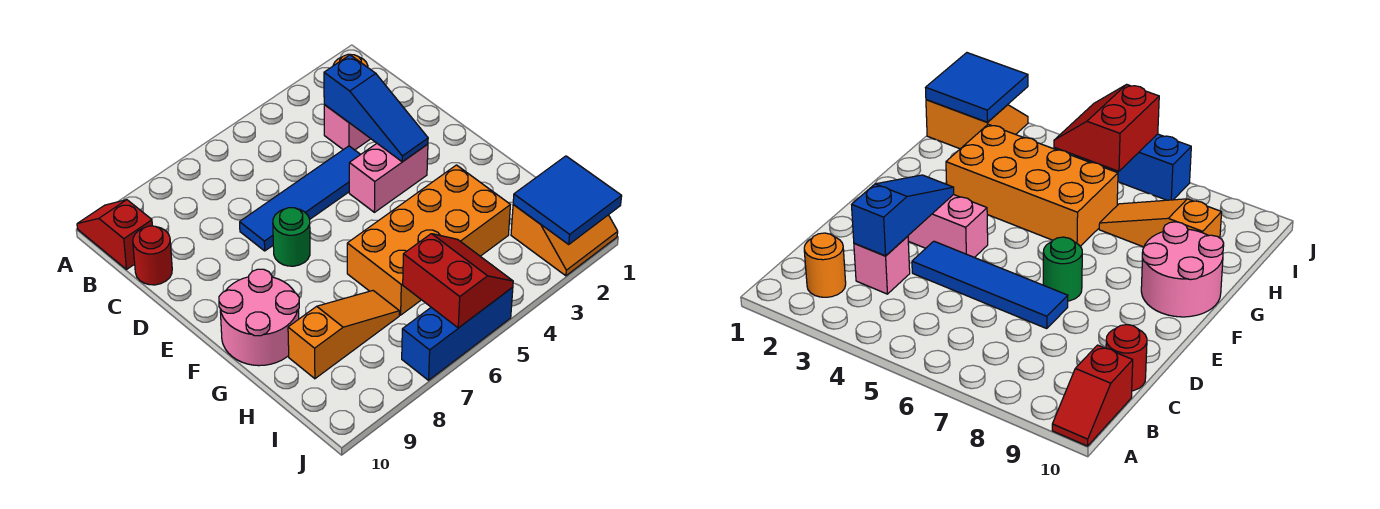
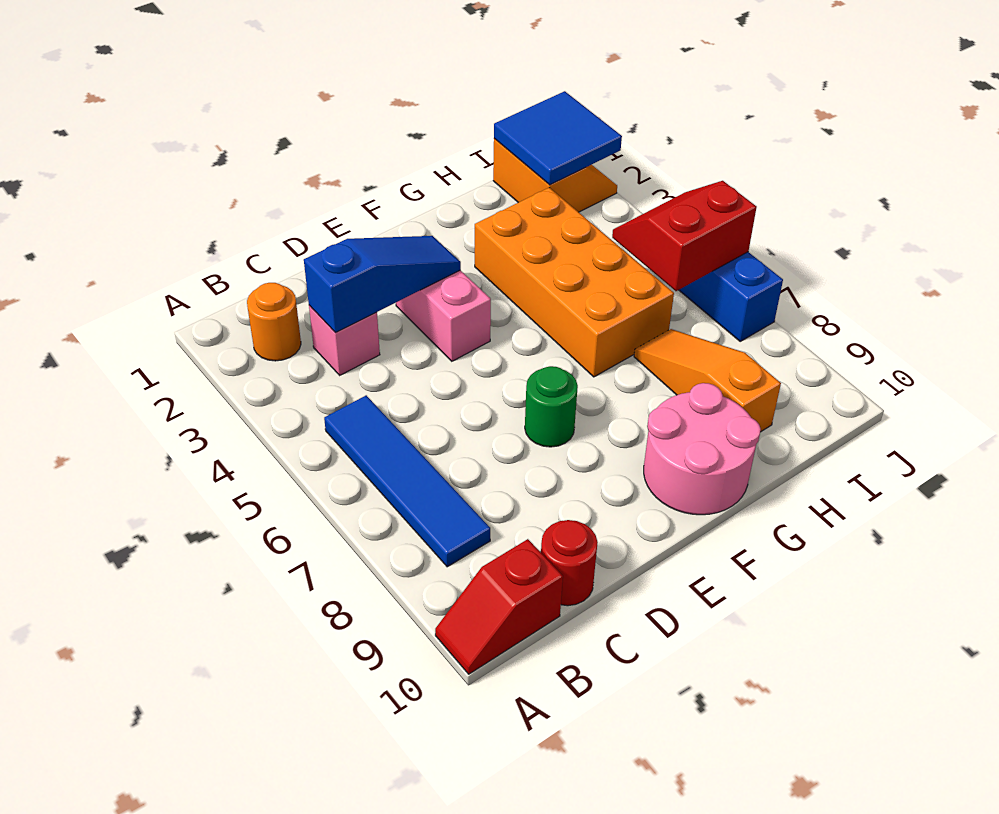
blue tile D4:D7 level 1 -> blue tile B5:B8 level 1

